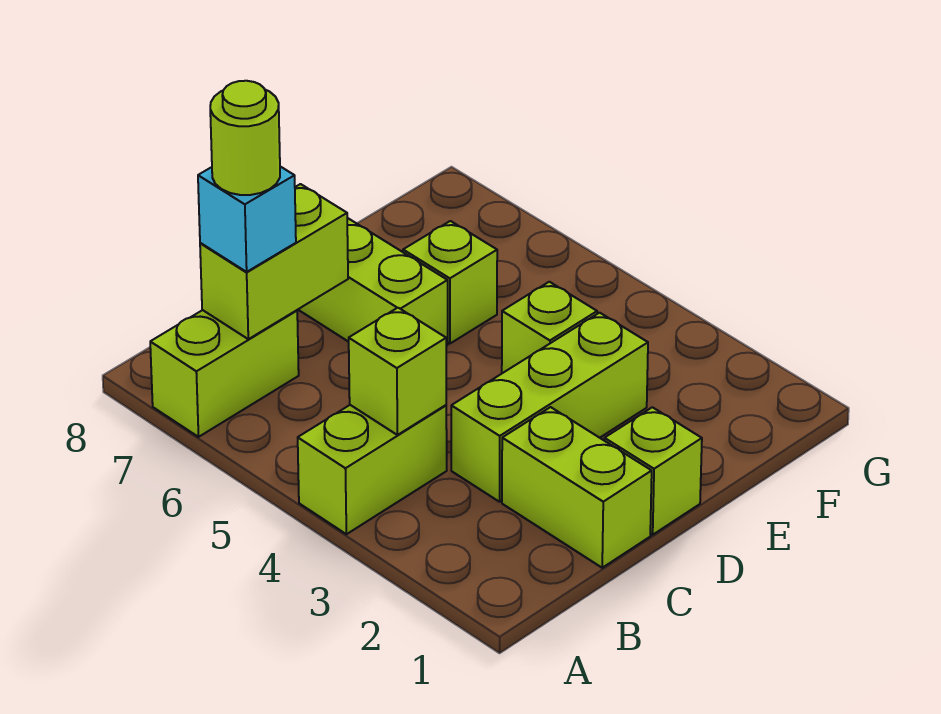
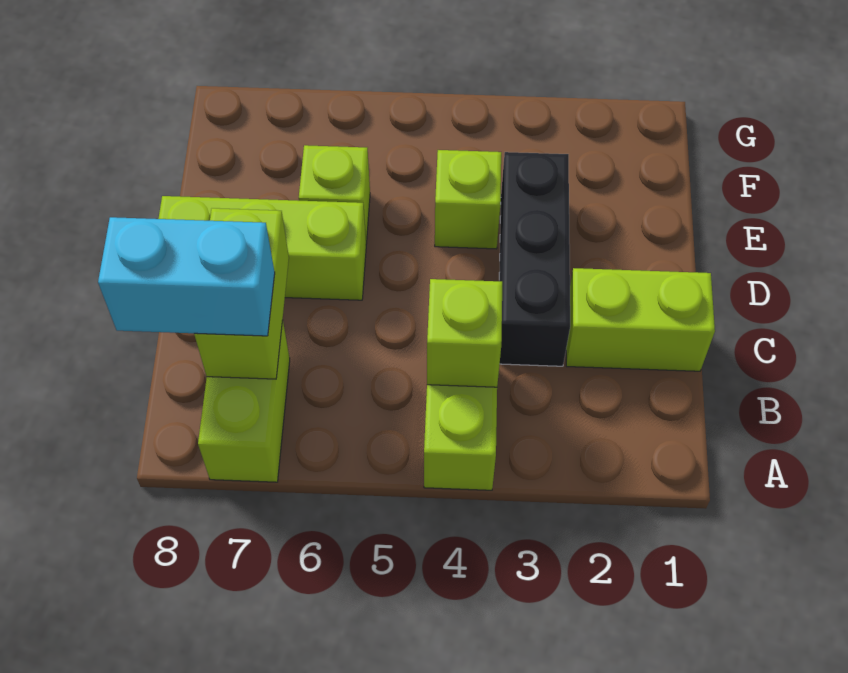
cyan brick B7 level 3 -> cyan brick B7:B8 level 3
lime round brick B7 level 4 -> none
lime brick C3:E3 level 1 -> black brick C3:E3 level 1
lime brick D1 level 1 -> none

